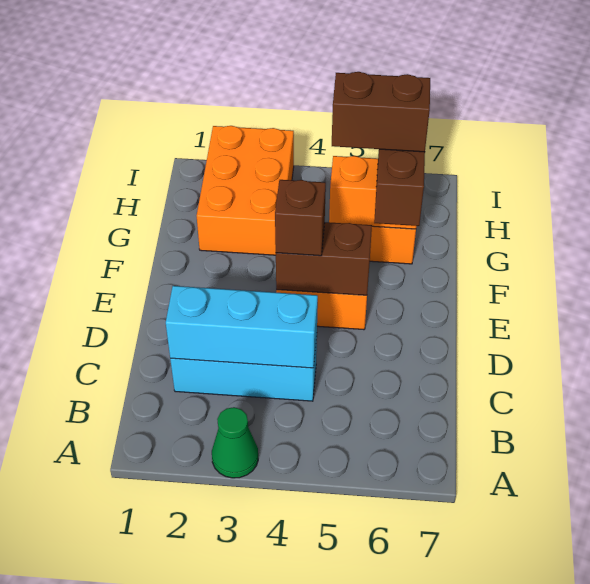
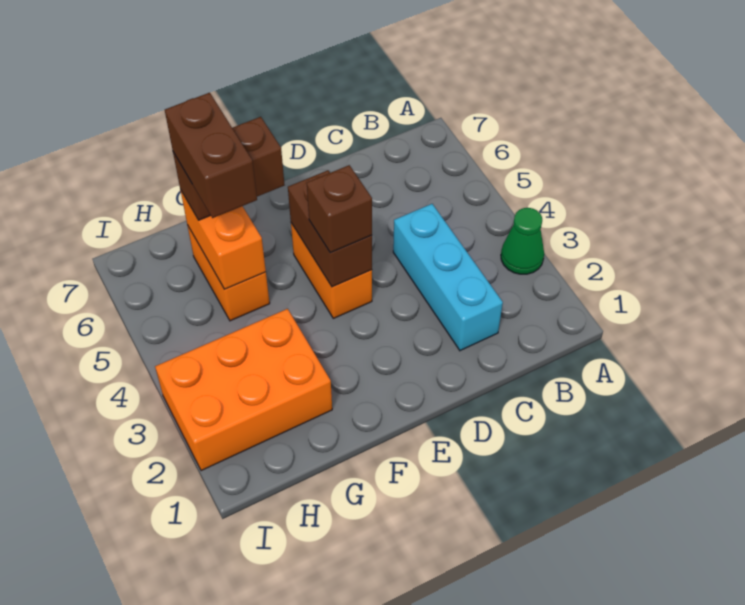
cyan brick C2:C4 level 2 -> none

